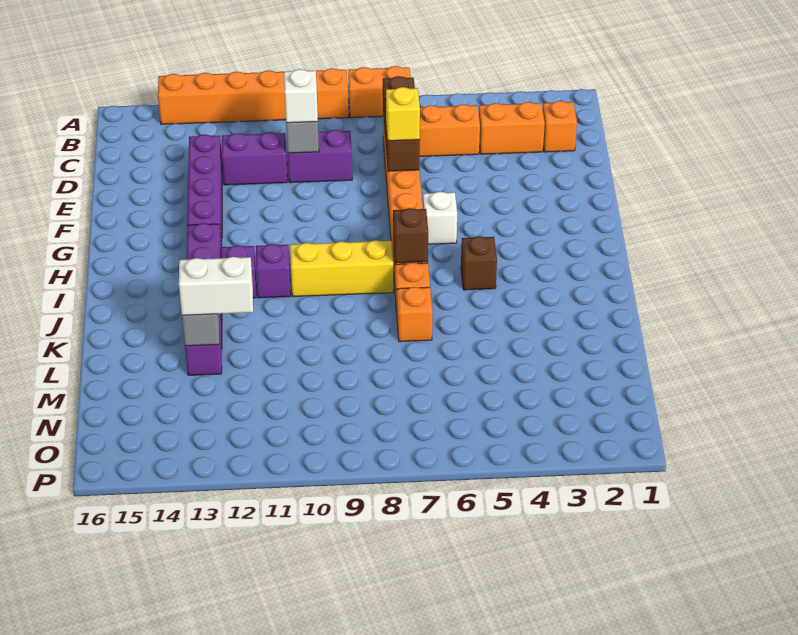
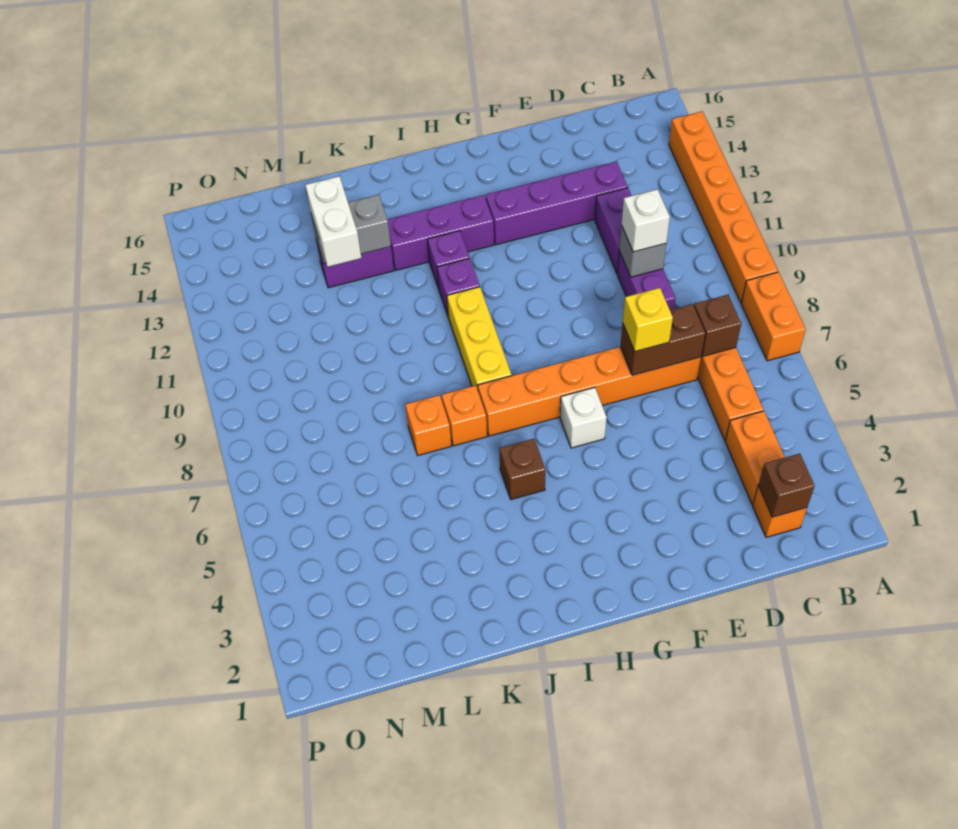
brown brick I7 level 2 -> brown brick C2 level 2

